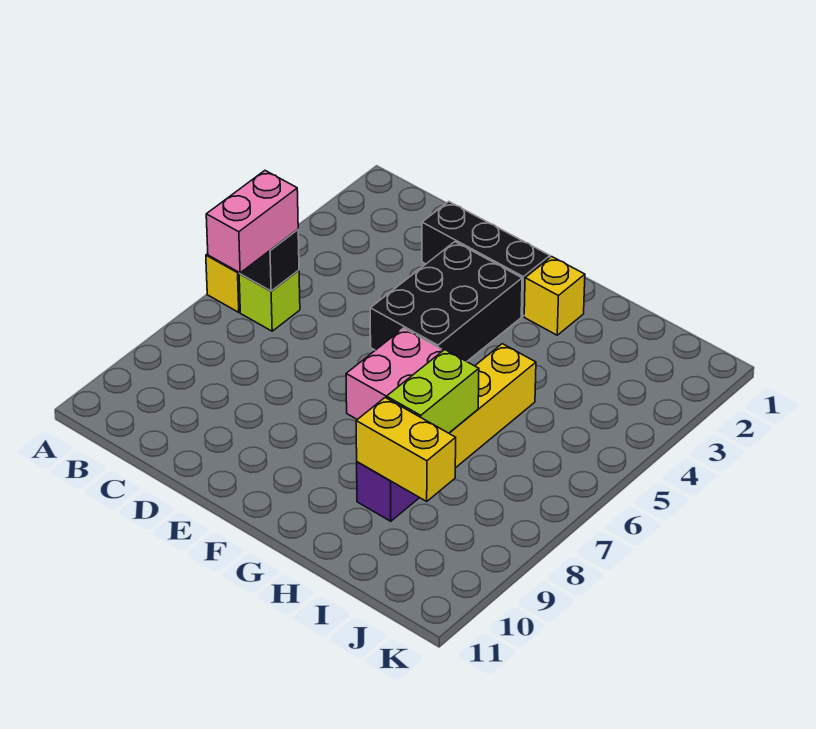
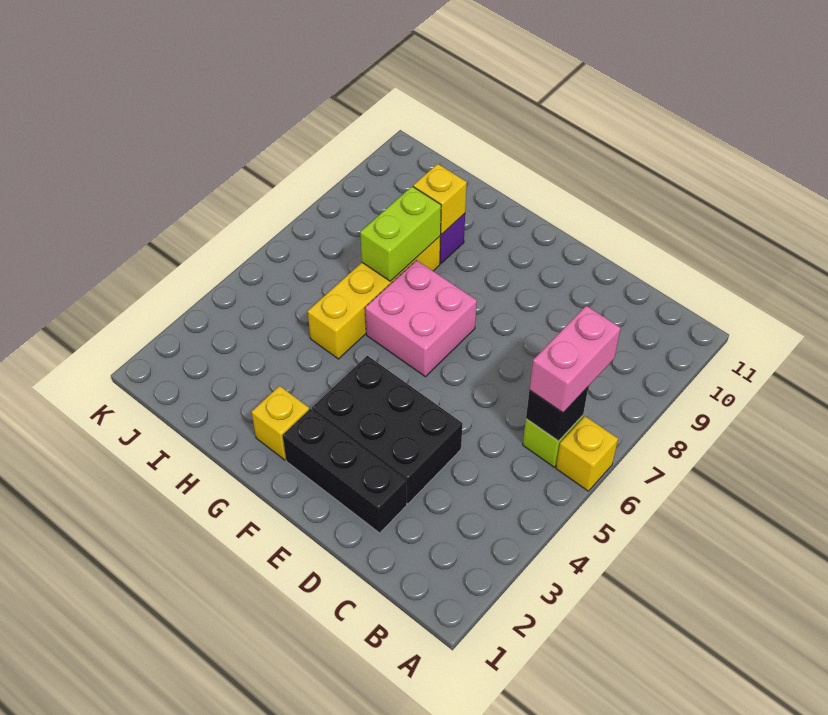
black brick E3:F5 level 1 -> black brick D3:F4 level 1
yellow brick H9:I9 level 2 -> yellow brick H9 level 2

